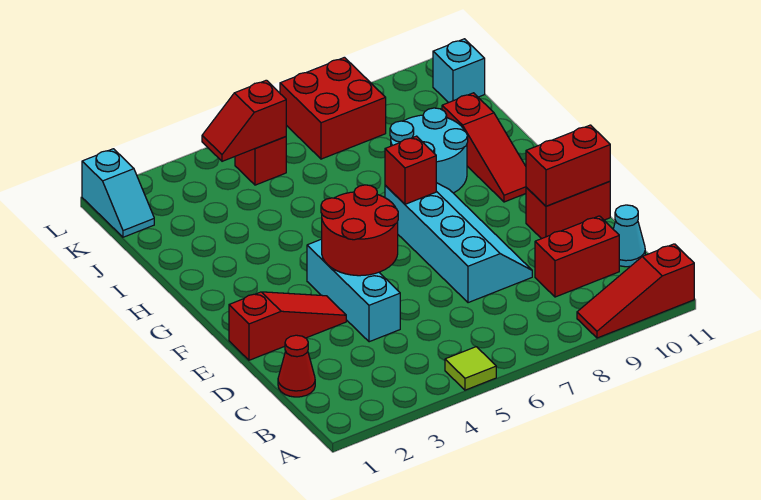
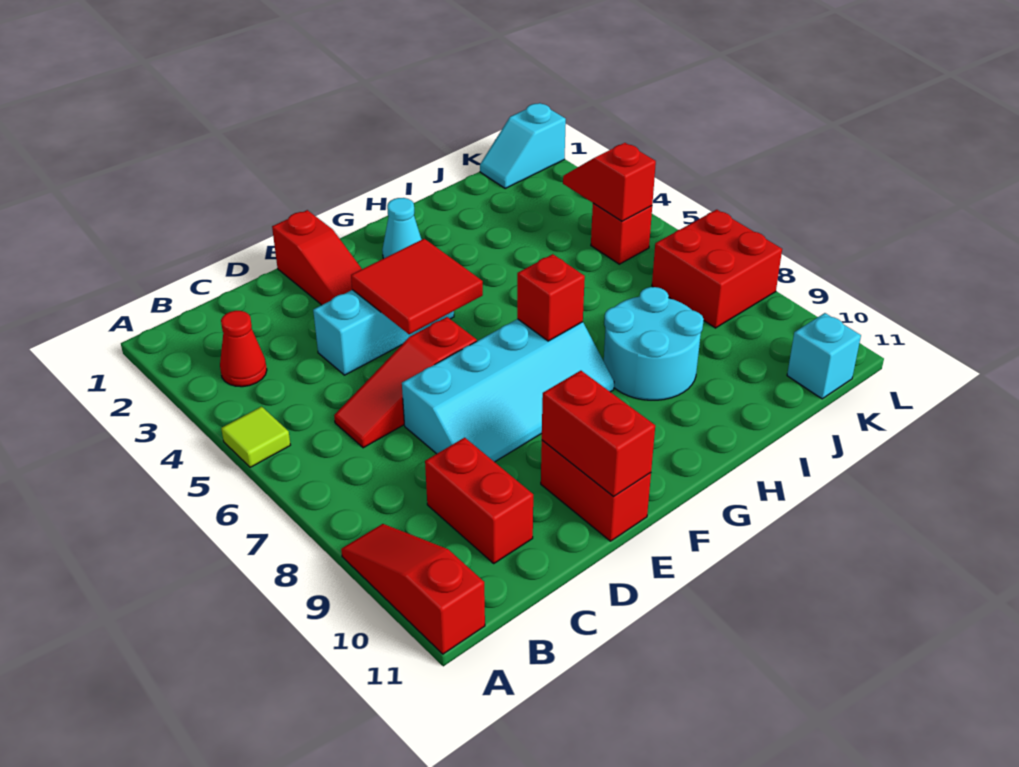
red cone C1 level 1 -> red cone B3 level 1
cyan cone C11 level 1 -> cyan cone G2 level 1
red round brick E4:F5 level 2 -> red tile E4:F5 level 2
red slope G10:I10 level 1 top I -> red slope C6:E6 level 1 top E

